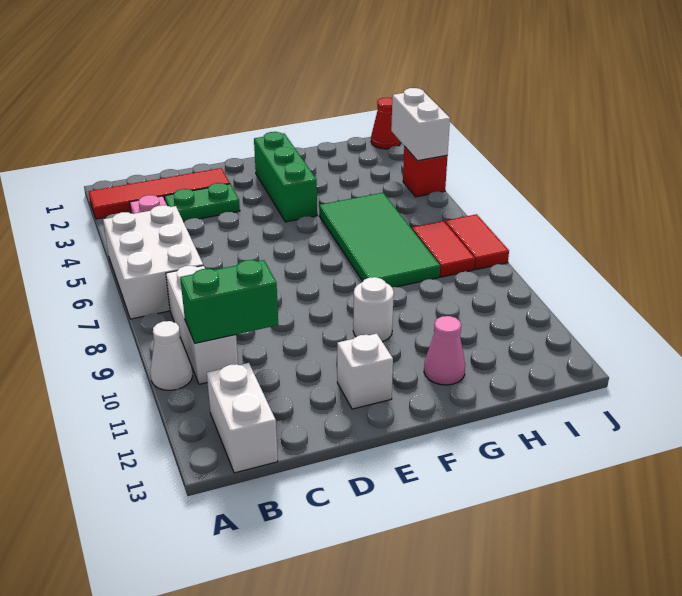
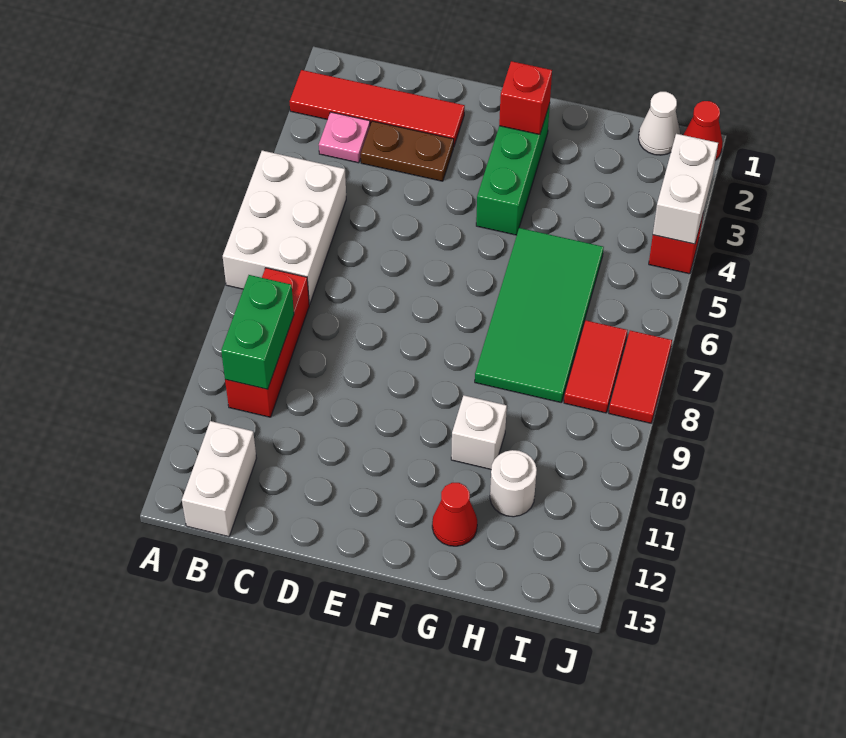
white cone A10 level 1 -> white cone I1 level 1
white brick B8:B10 level 1 -> red brick B8:B10 level 1
green brick B10:C10 level 2 -> green brick B9:B10 level 2
green plate C3:D3 level 1 -> brown plate C3:D3 level 1
white brick E12 level 1 -> white brick G10 level 1
none -> red brick F2 level 2
white round brick F10 level 1 -> white round brick H11 level 1
pink cone G12 level 1 -> red cone G12 level 1

